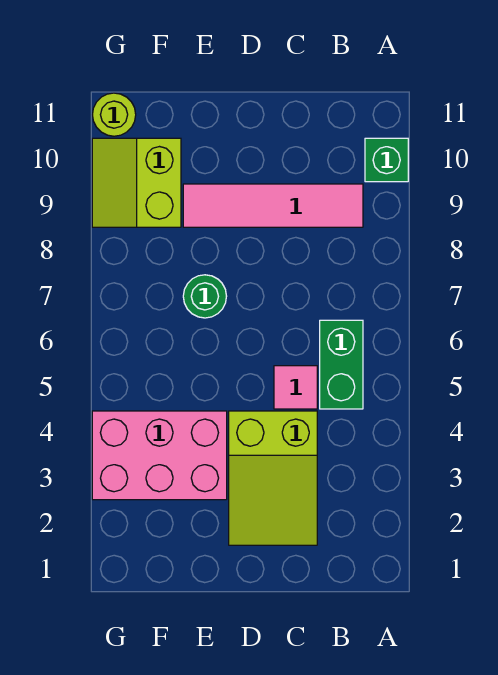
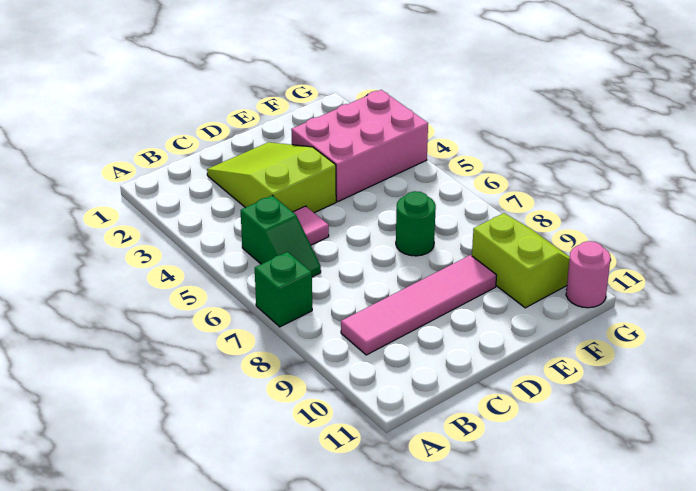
green brick A10 level 1 -> green brick A7 level 1
green brick B5:B6 level 1 -> green slope B5:B6 level 1 top 5
lime round brick G11 level 1 -> pink round brick G11 level 1

